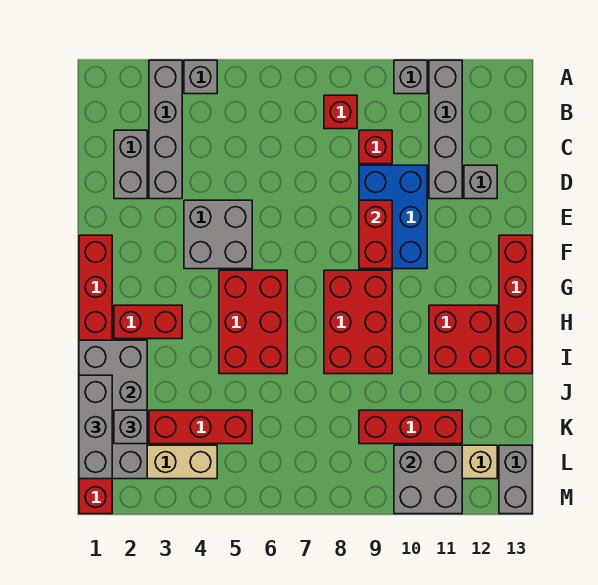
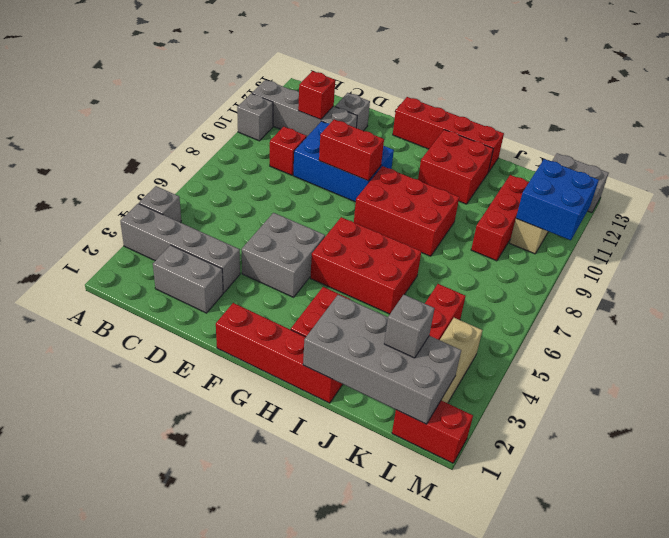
red brick B8 level 1 -> red brick C11 level 2
grey brick J1:L1 level 3 -> none
grey brick L10:M11 level 2 -> blue brick L10:M11 level 2

